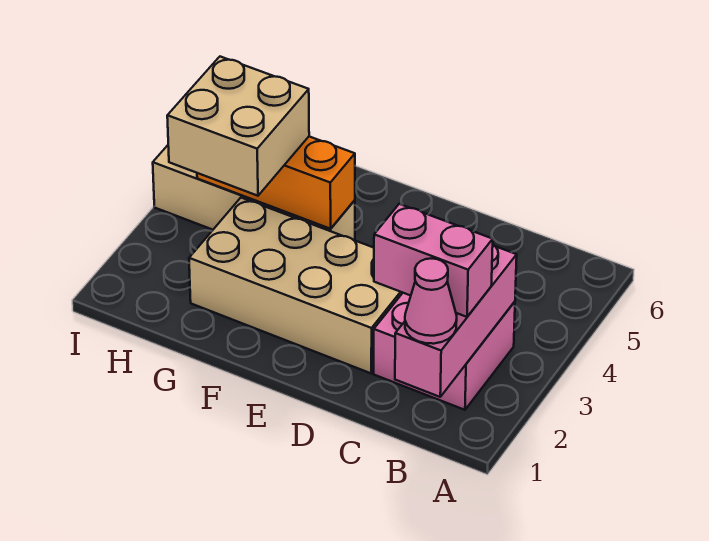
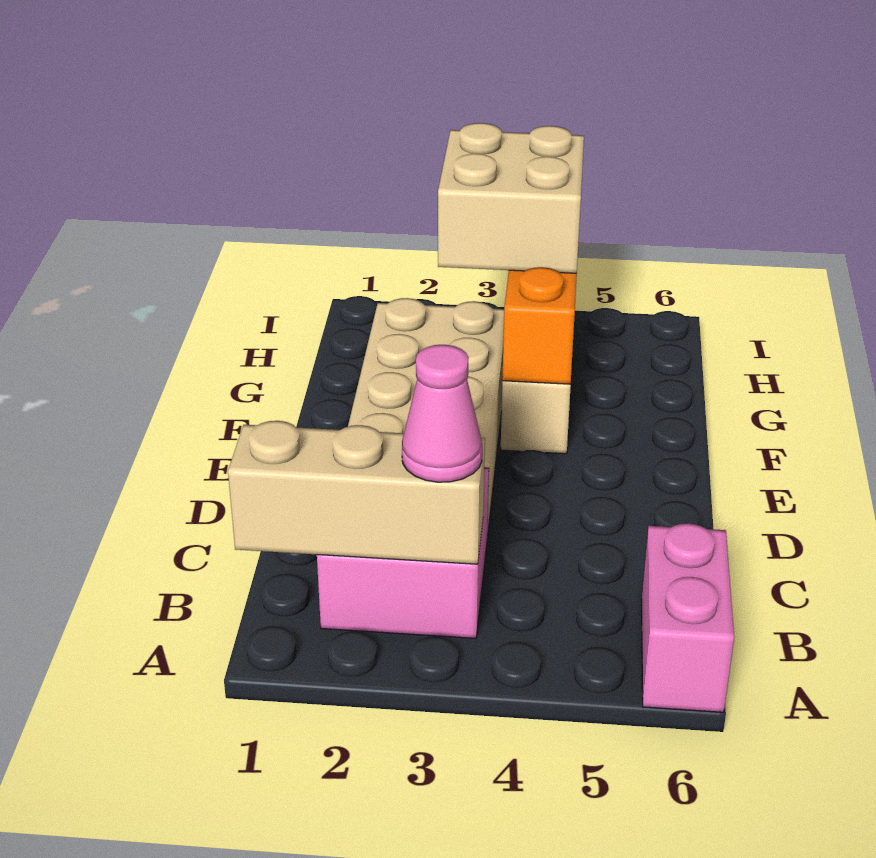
pink brick B1:B3 level 2 -> tan brick B1:B3 level 2
pink cone B1 level 3 -> pink cone B3 level 3
pink brick B2:C2 level 3 -> pink brick A6:B6 level 1

